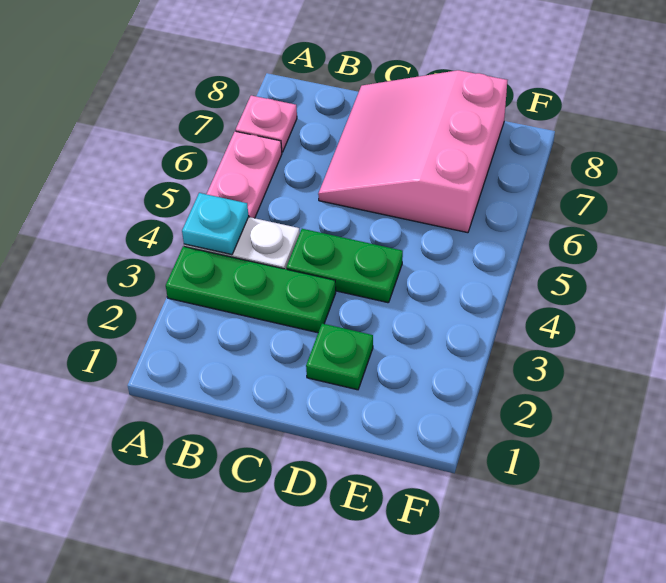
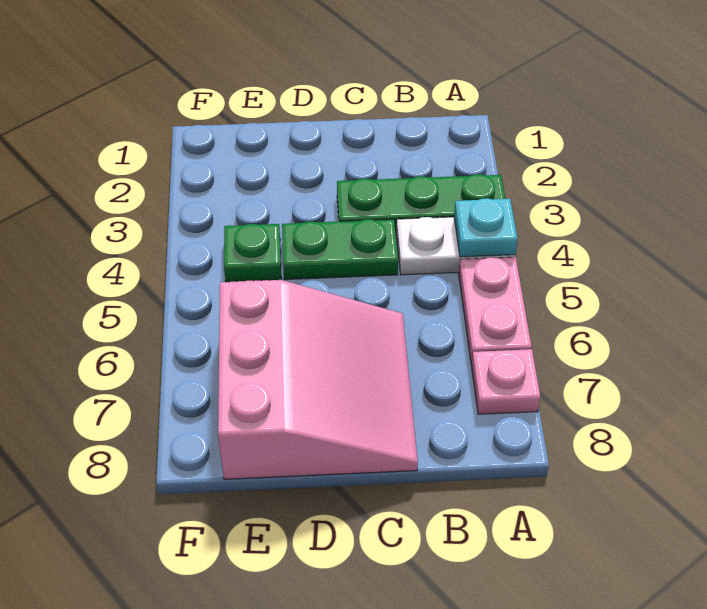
green plate D2 level 1 -> green plate E4 level 1

